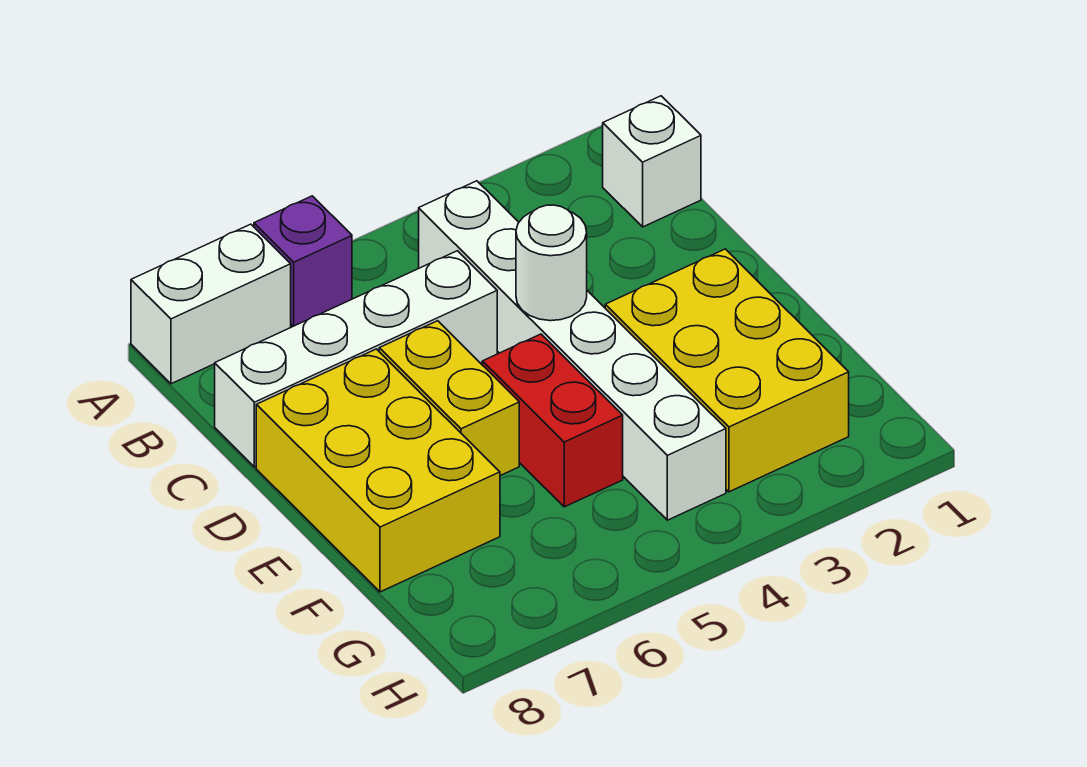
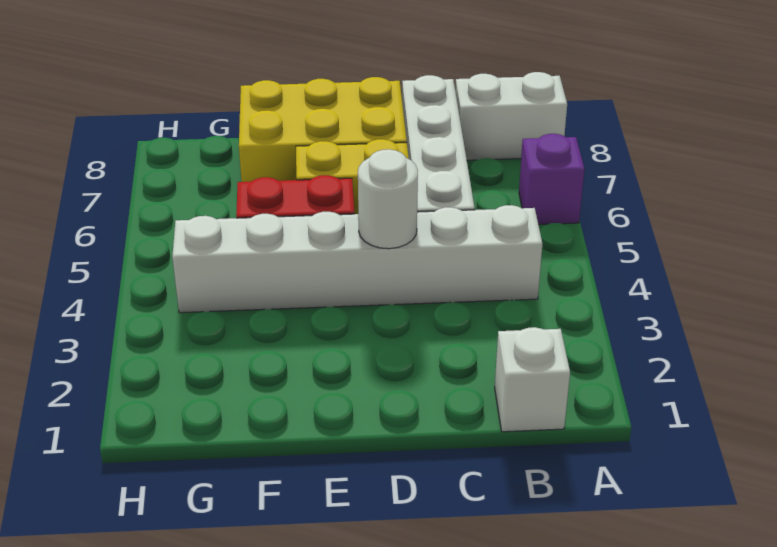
white brick A7:A8 level 1 -> white brick A8:B8 level 1
yellow brick E2:G3 level 1 -> none

